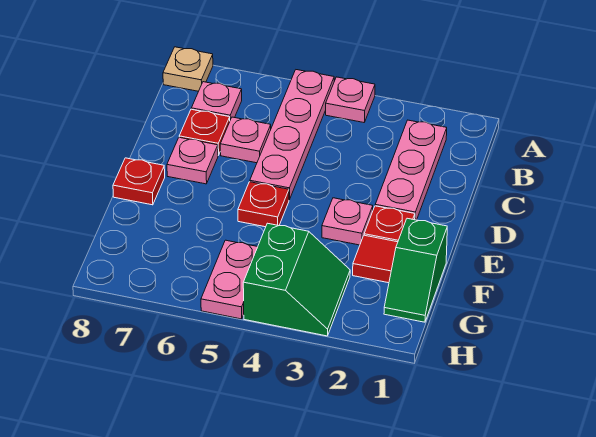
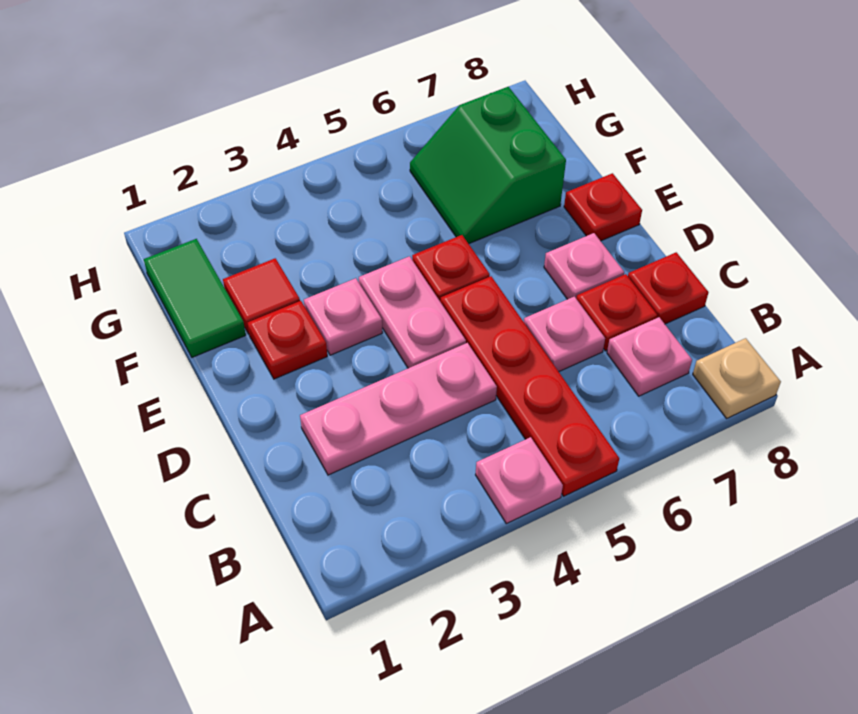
pink plate A5:D5 level 1 -> red plate A5:D5 level 1
pink plate B2:D2 level 1 -> pink plate C2:C4 level 1
none -> red plate C8 level 1
green slope F1:G1 level 1 top F -> green tile F1:G1 level 1
green slope G3:H4 level 1 top 4 -> green slope F6:G7 level 1 top 7
pink plate G5:H5 level 1 -> pink plate D4:E4 level 1

